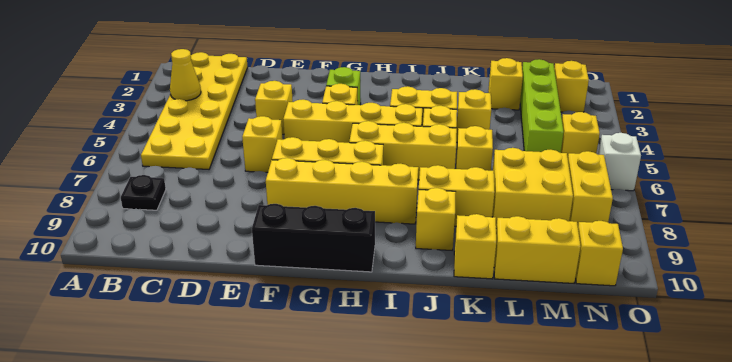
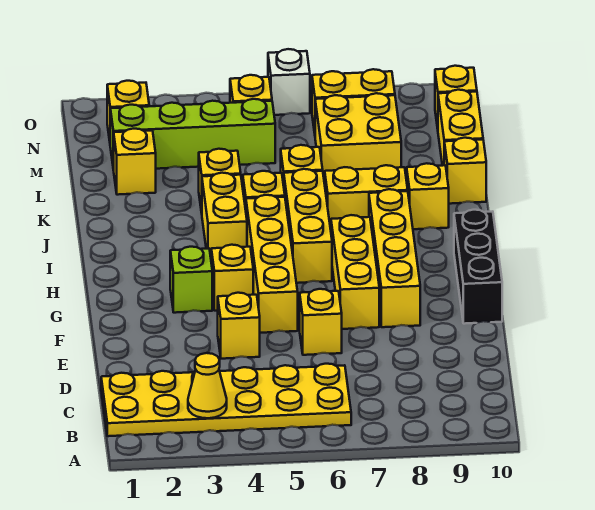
black plate B8 level 1 -> none
yellow brick J8:K8 level 1 -> yellow brick J7:J8 level 1

